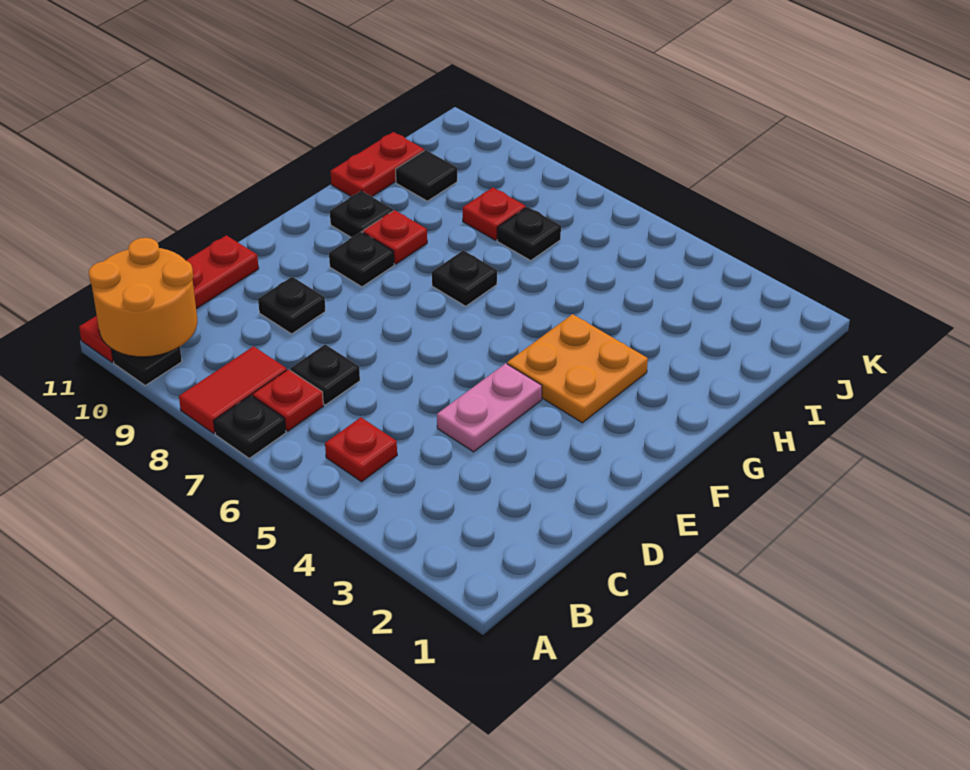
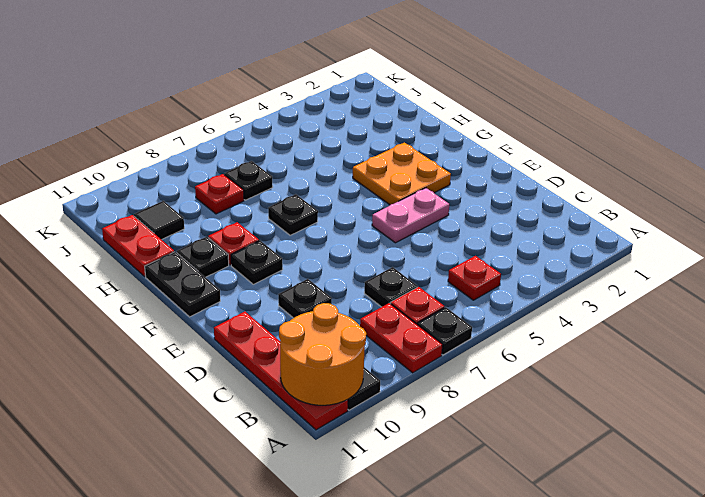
red tile A8:B8 level 1 -> red plate A8:B8 level 1
pink plate D4:E4 level 1 -> pink plate E4:E5 level 1
none -> black plate F11:G11 level 1

